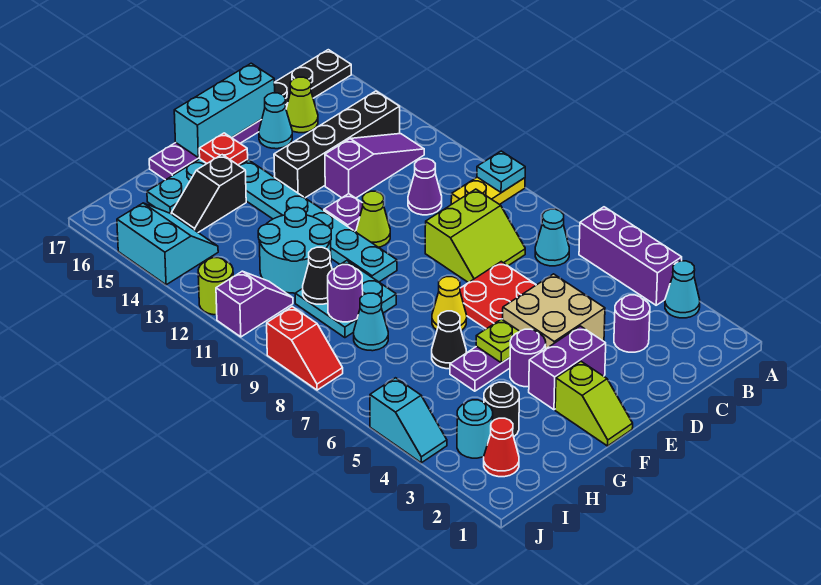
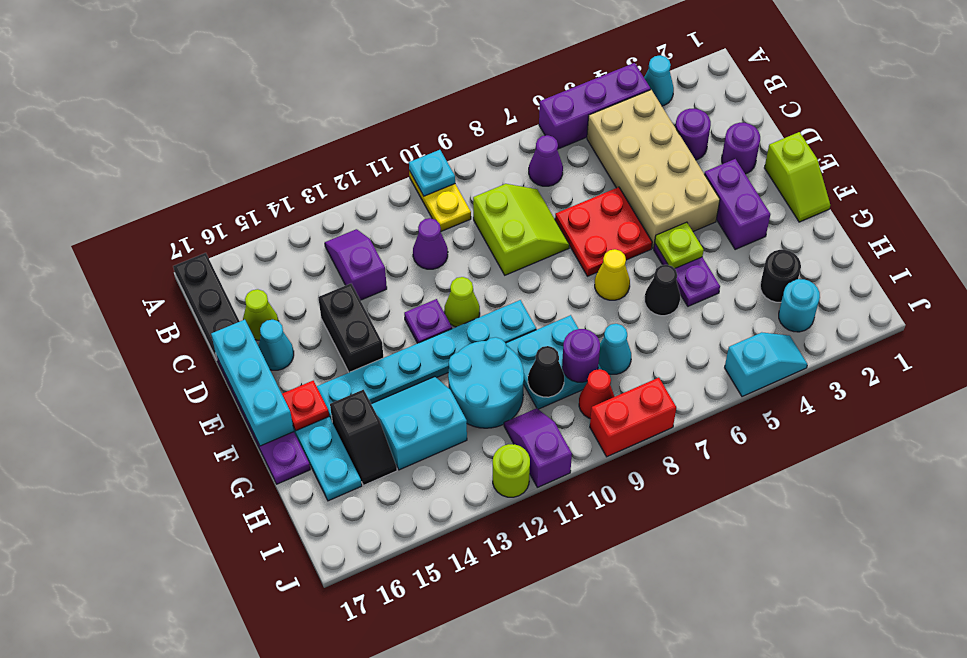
cyan cone B7 level 1 -> purple cone B7 level 1
purple slope B13:D13 level 1 top D -> purple slope B13:C13 level 1 top C
black brick B14:E14 level 1 -> black brick D14:E14 level 1
tan brick D4:E5 level 1 -> tan brick B4:E5 level 1
lime slope F1:F2 level 1 top 2 -> lime slope E1:F1 level 1 top E
purple round brick F4 level 1 -> purple round brick D2 level 1
red cone I2 level 1 -> red cone I9 level 1
cyan slope I14:J15 level 1 top J -> cyan slope G13:H14 level 1 top H
red slope J8:J9 level 1 top 9 -> red brick J8:J9 level 1

